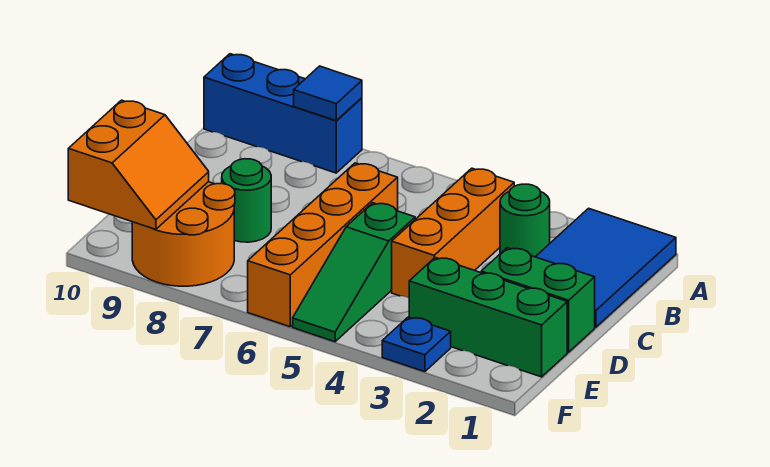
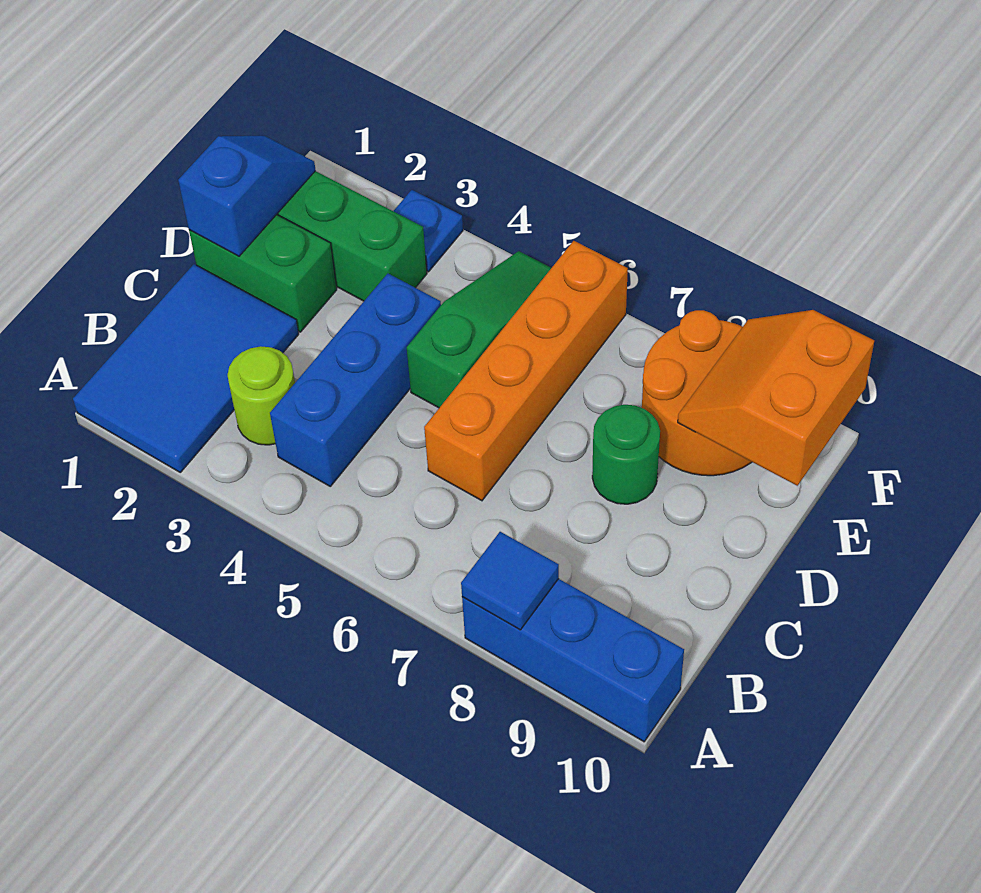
green round brick B3 level 1 -> lime round brick B3 level 1
orange brick B4:D4 level 1 -> blue brick B4:D4 level 1
none -> blue slope D1:E1 level 2 top D

